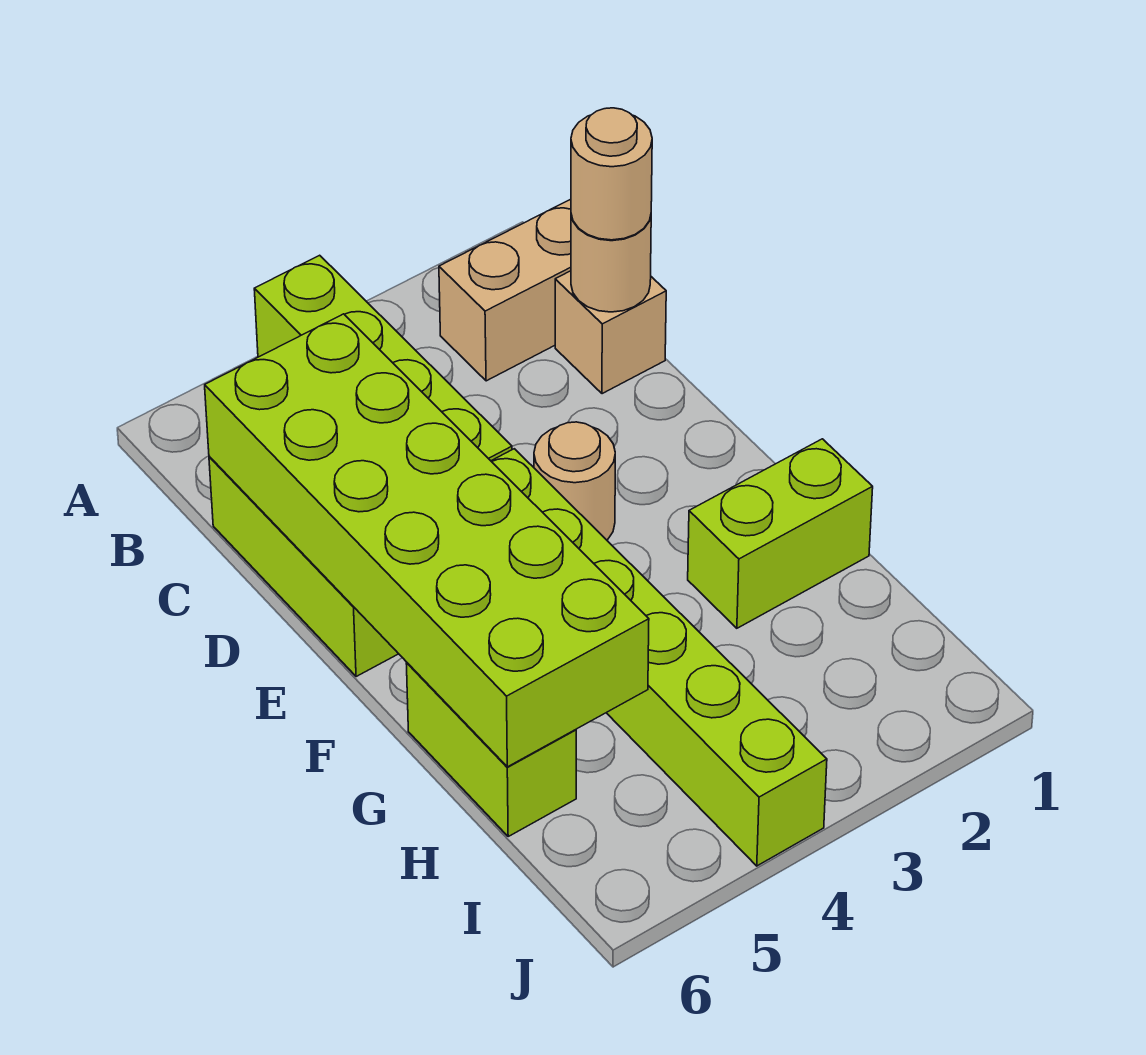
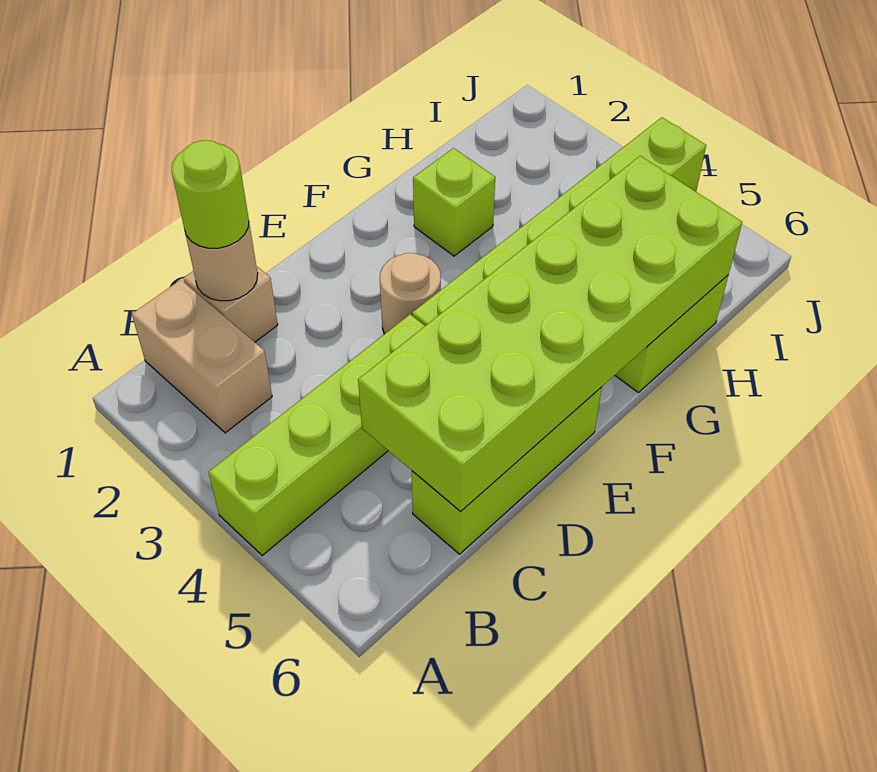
tan round brick C1 level 3 -> lime round brick C1 level 3
lime brick G1:G2 level 1 -> lime brick G2 level 1

